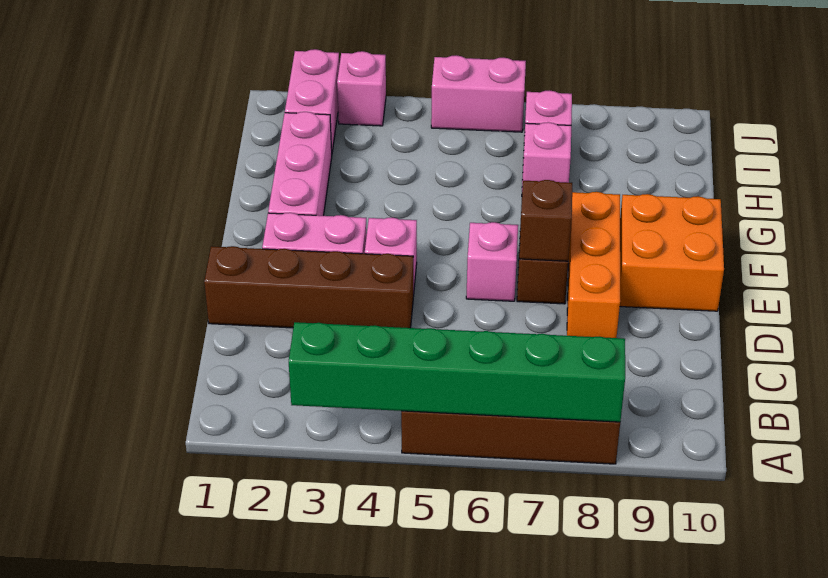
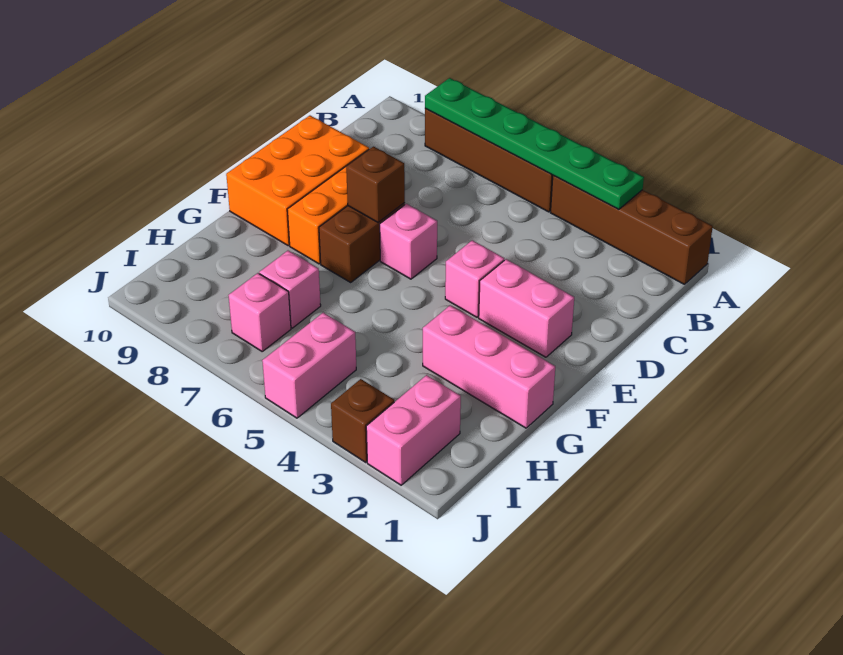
green brick A3:A8 level 2 -> green plate A3:A8 level 2
brown brick D1:D4 level 1 -> brown brick A1:A4 level 1
orange brick E9:F10 level 1 -> orange brick D9:F10 level 1
pink brick F2:H2 level 1 -> pink brick G1:G3 level 1
pink brick J3 level 1 -> brown brick J3 level 1
pink brick J5:J6 level 1 -> pink brick I5:J5 level 1

